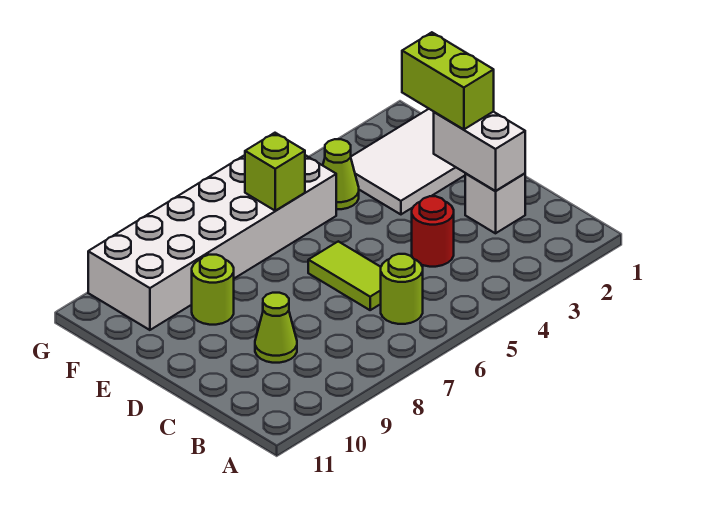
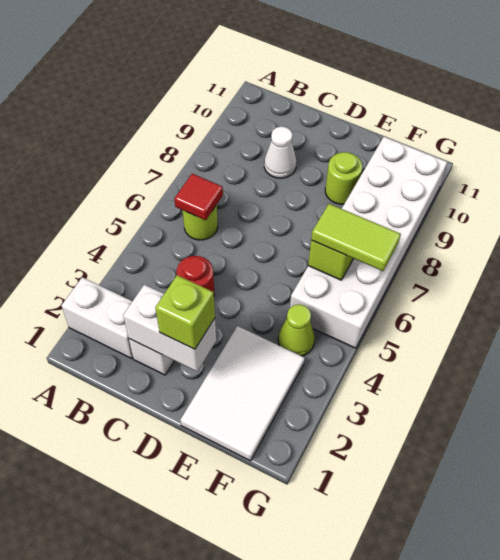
none -> white brick A2:B2 level 1
none -> red tile B6 level 2
lime tile C6:D6 level 1 -> lime tile F6:G6 level 3
lime cone C9 level 1 -> white cone C9 level 1
lime brick D2:E2 level 3 -> lime brick D2 level 3

